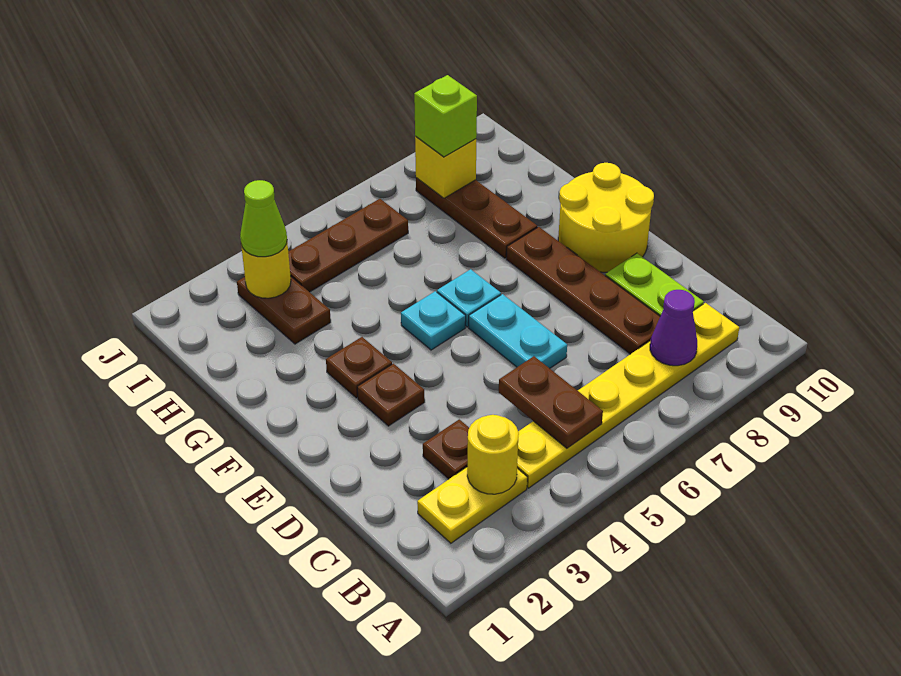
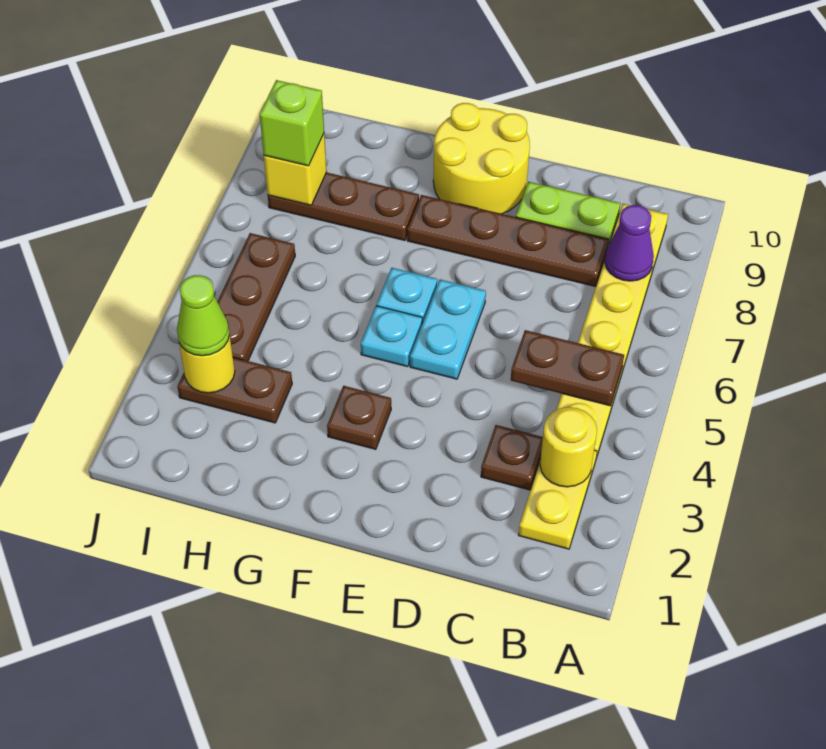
cyan plate D6:E6 level 1 -> cyan plate E5:E6 level 1
brown plate E3 level 1 -> none

